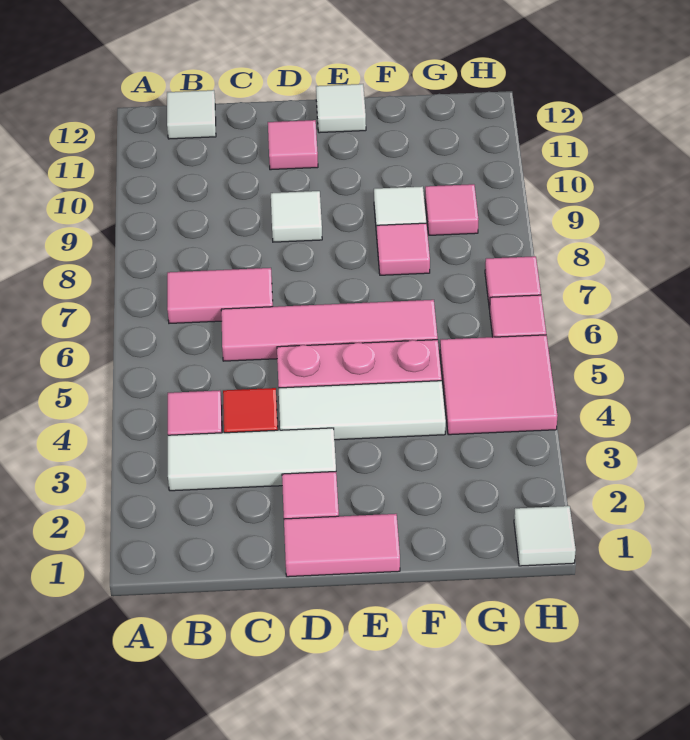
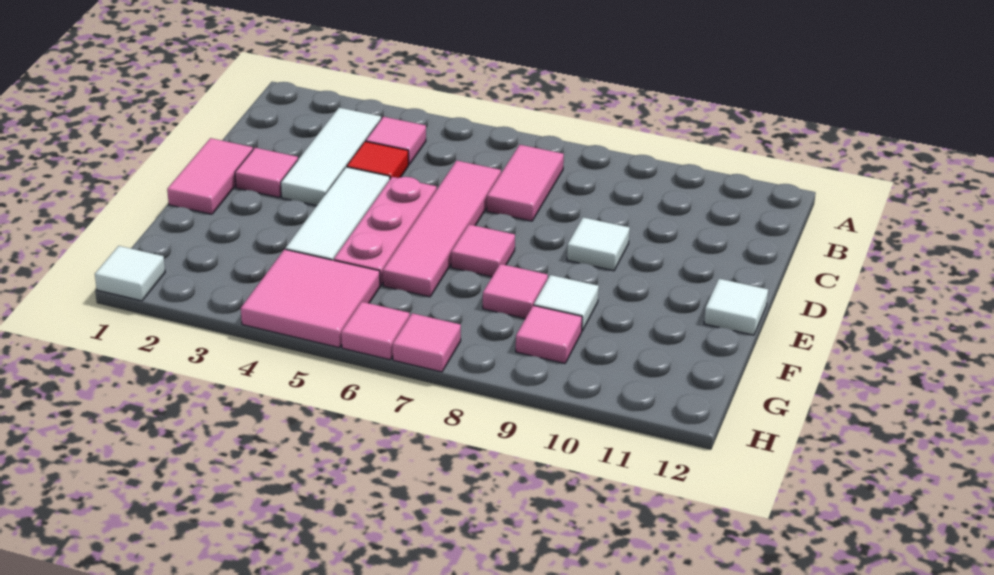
white tile B12 level 1 -> none
pink tile D11 level 1 -> pink tile E7 level 1

